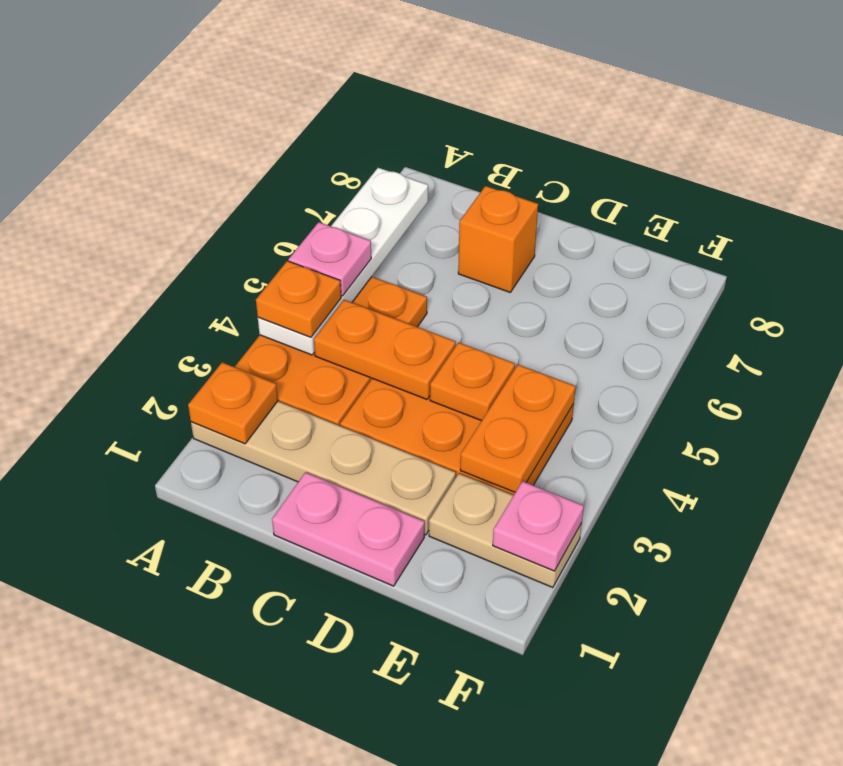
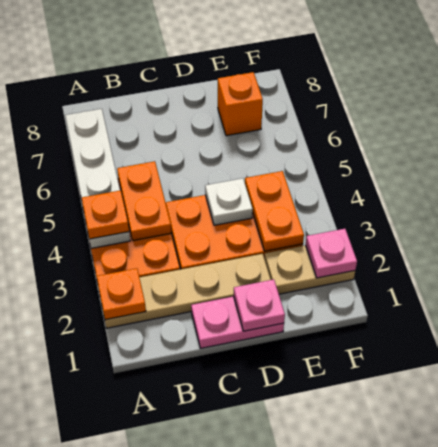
pink plate A5 level 3 -> pink plate D1 level 2
orange plate B4:C4 level 2 -> orange plate B4:B5 level 2
orange brick C7 level 1 -> orange brick E7 level 1
orange plate D4 level 2 -> white plate D4 level 2

